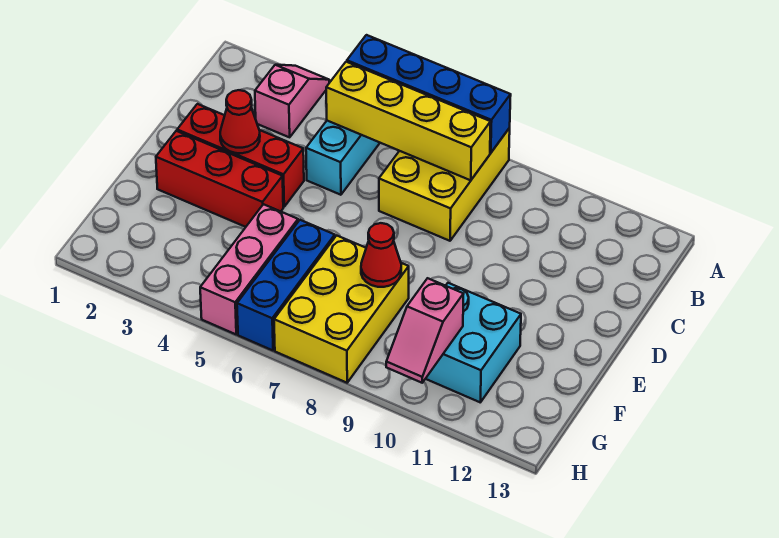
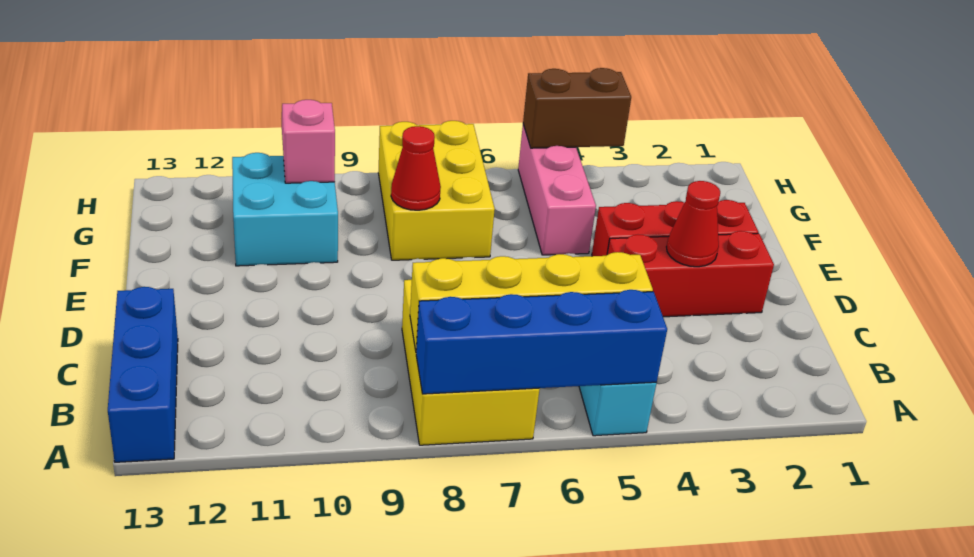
pink slope A3:B3 level 1 top B -> none
blue brick F6:H6 level 1 -> blue brick A13:C13 level 1
none -> brown brick H4:H5 level 2

